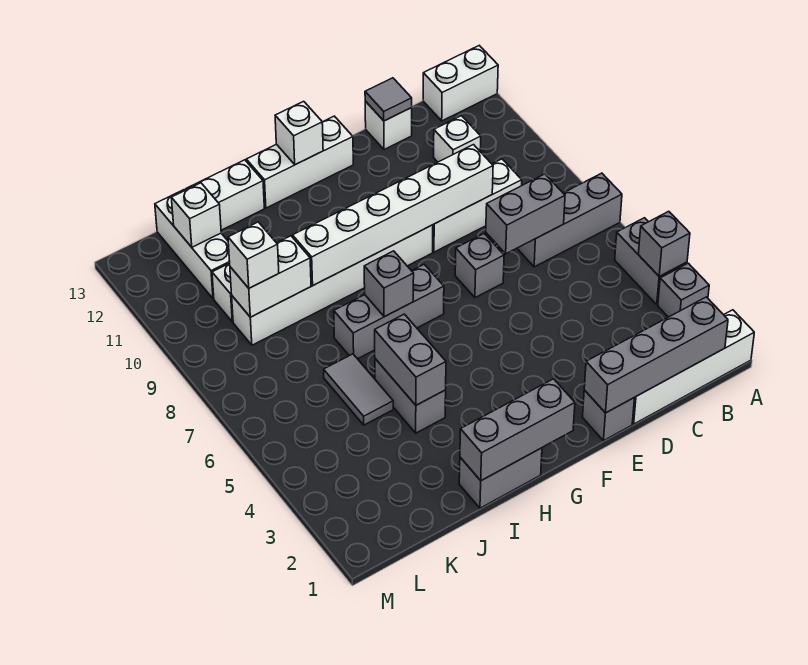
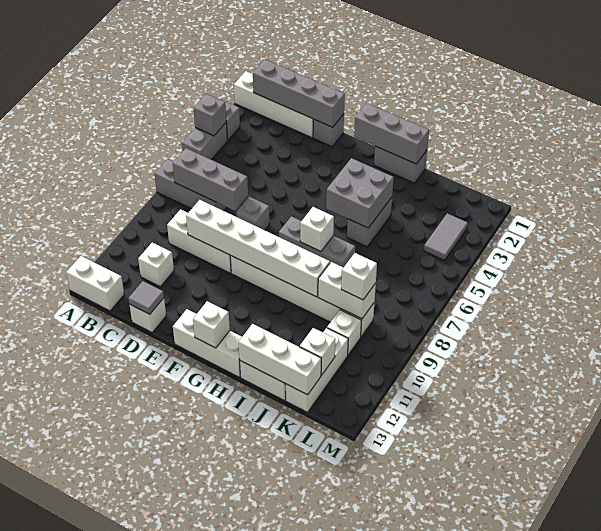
grey brick C7:D7 level 2 -> grey brick B7:D7 level 2
grey brick H7 level 2 -> white brick H7 level 2
grey brick I4:I5 level 2 -> grey brick H4:I5 level 2
none -> white brick I13:K13 level 2
grey tile J5:J6 level 1 -> grey tile L3:L4 level 1

